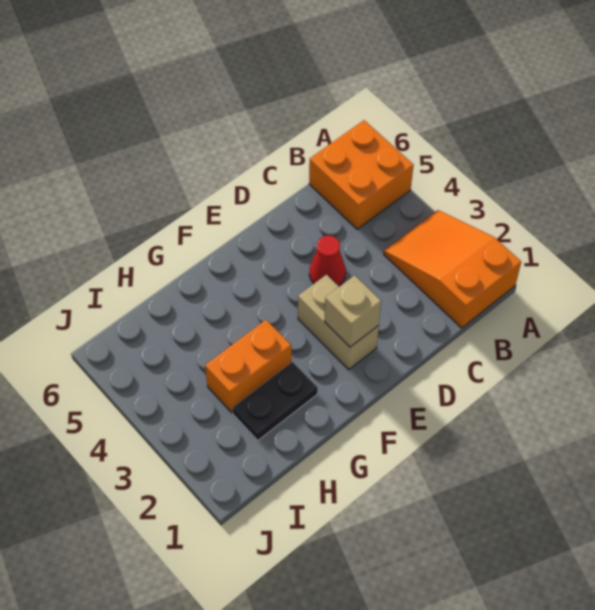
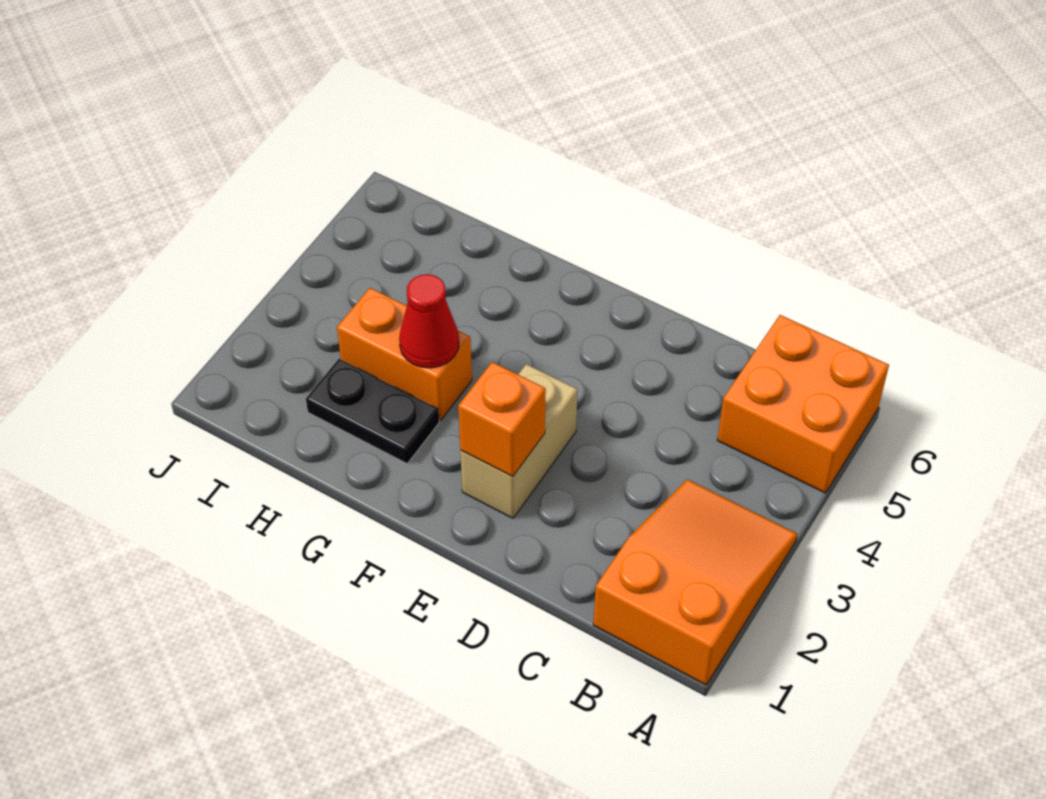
red cone D4 level 1 -> red cone G3 level 2
tan brick E2 level 2 -> orange brick E2 level 2

